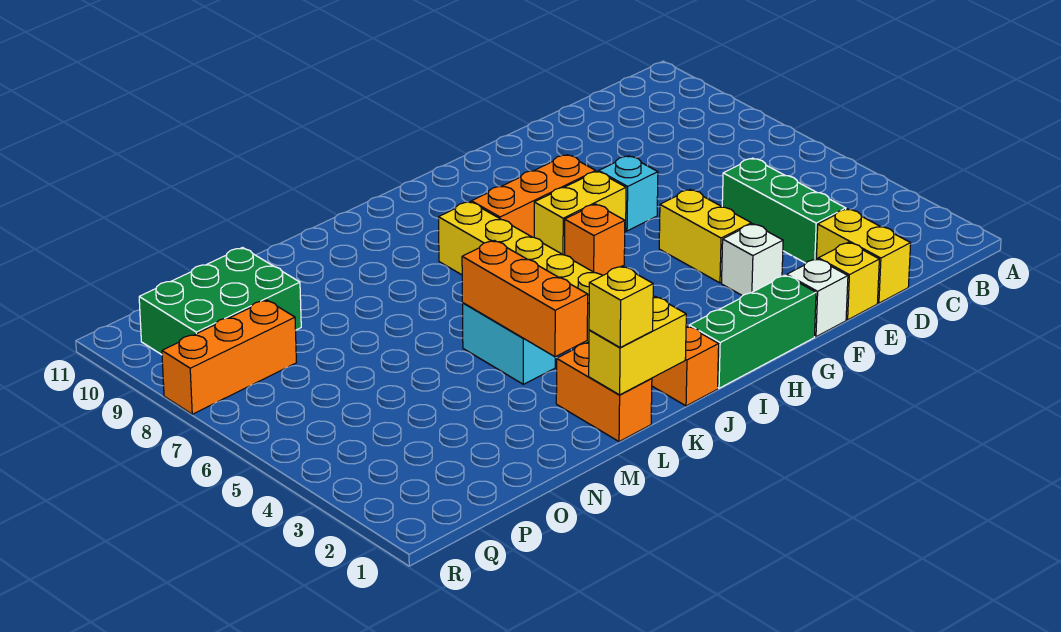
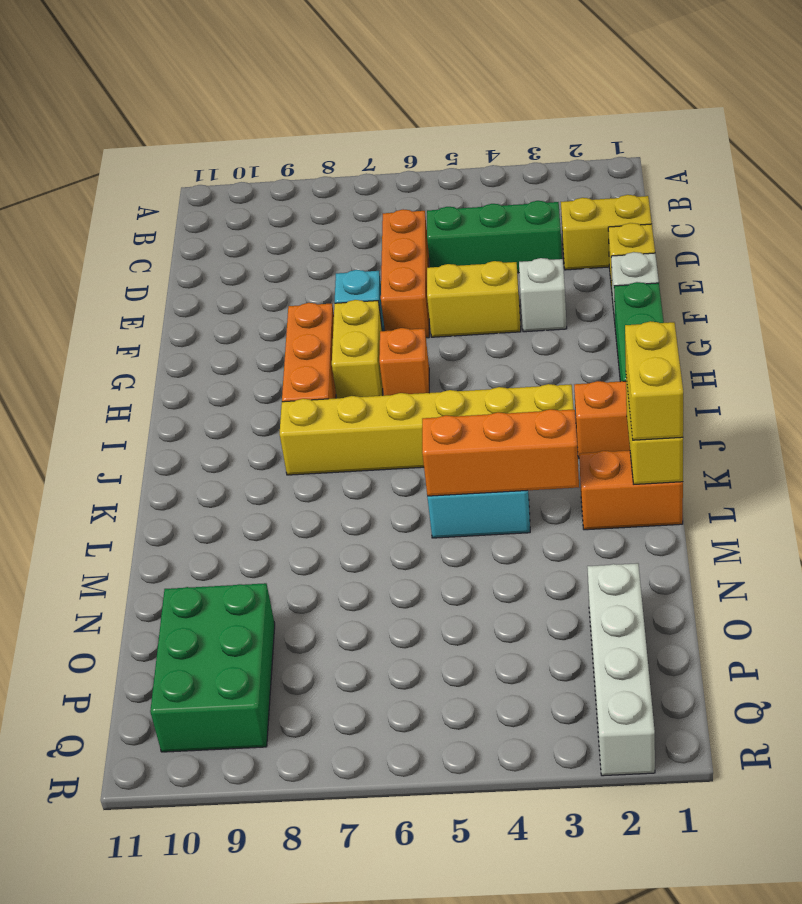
yellow brick L1 level 3 -> yellow brick K1:L1 level 3
none -> white brick O2:R2 level 1
orange brick P8:R8 level 1 -> orange brick D6:F6 level 1

